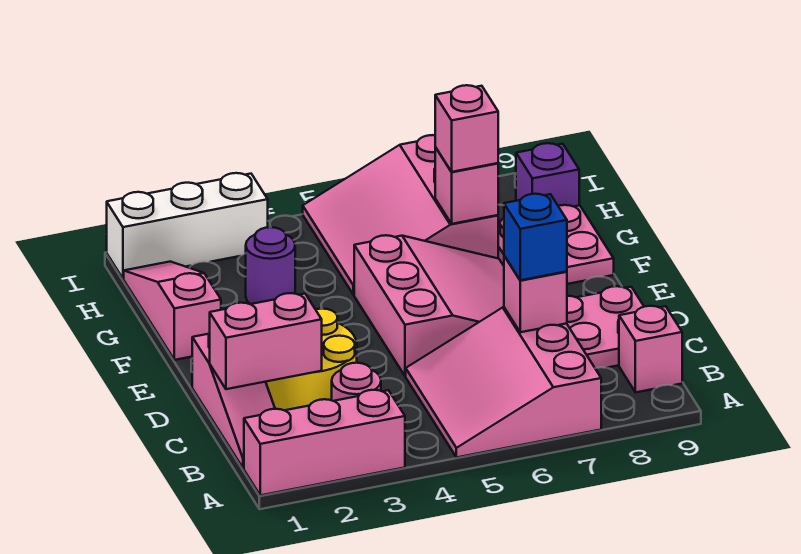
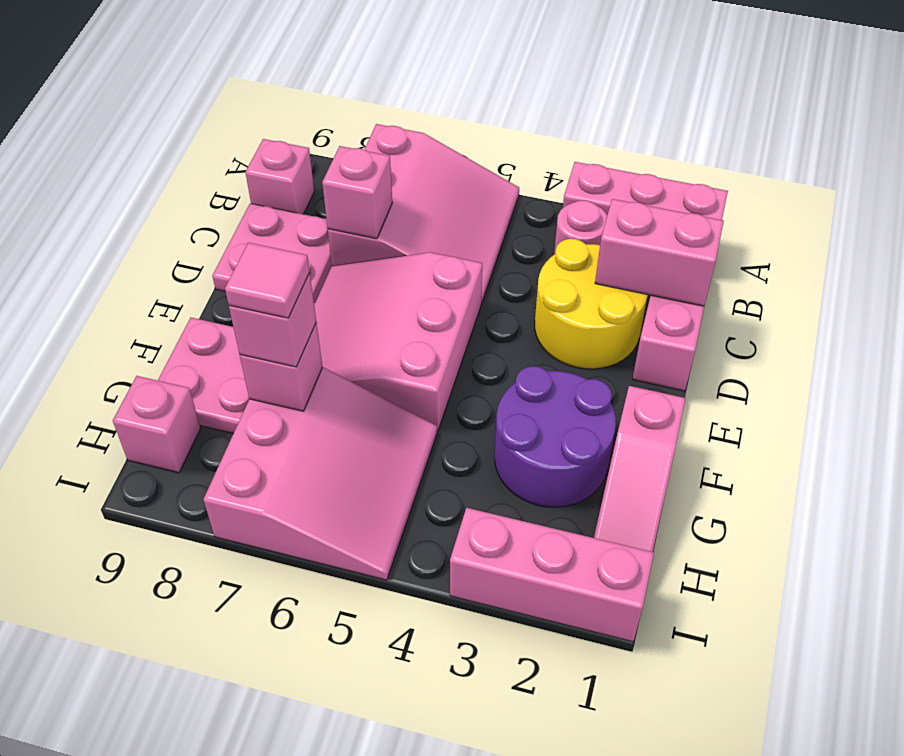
blue brick C7 level 3 -> none
purple round brick G3 level 1 -> purple round brick F2:G3 level 1
none -> pink tile G7 level 4
purple brick H9 level 1 -> pink brick H9 level 1
white brick I1:I3 level 1 -> pink brick I1:I3 level 1

